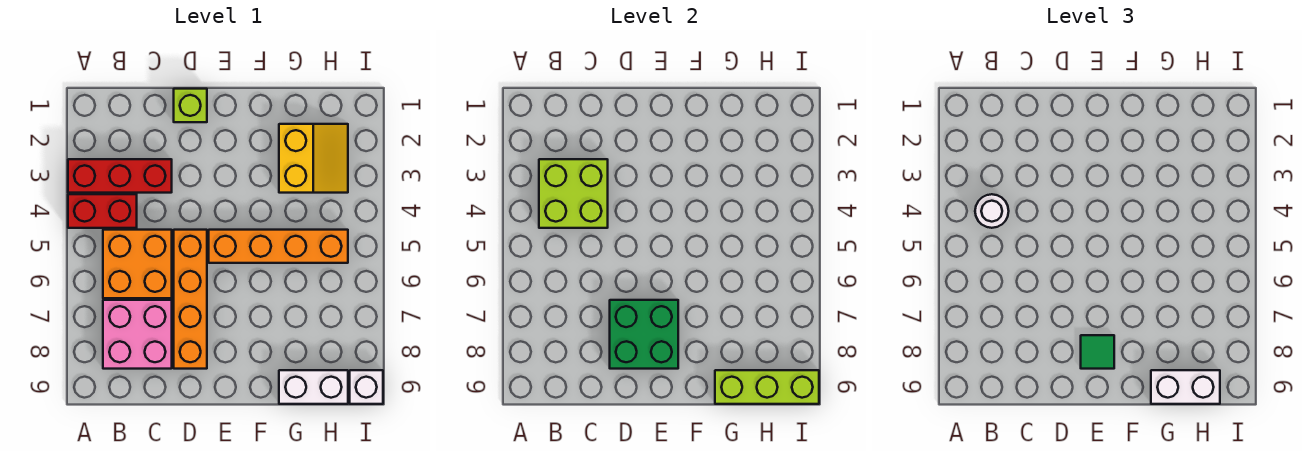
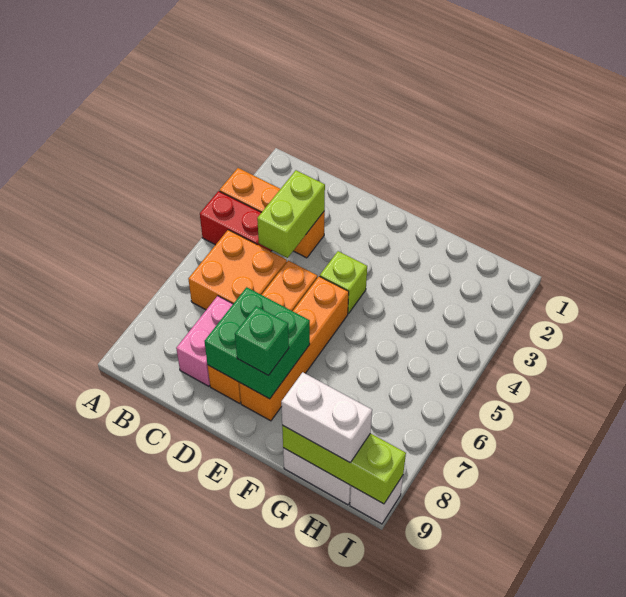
red brick A3:C3 level 1 -> orange brick A3:C3 level 1
lime brick B3:C4 level 2 -> lime brick C3:C4 level 2
white round brick B4 level 3 -> none
pink brick B7:C8 level 1 -> pink brick C7:C8 level 1
lime brick D1 level 1 -> lime brick E4 level 1
orange brick E5:H5 level 1 -> orange brick E5:E8 level 1
green tile E8 level 3 -> green brick E8 level 3
yellow slope G2:H3 level 1 top G -> none

